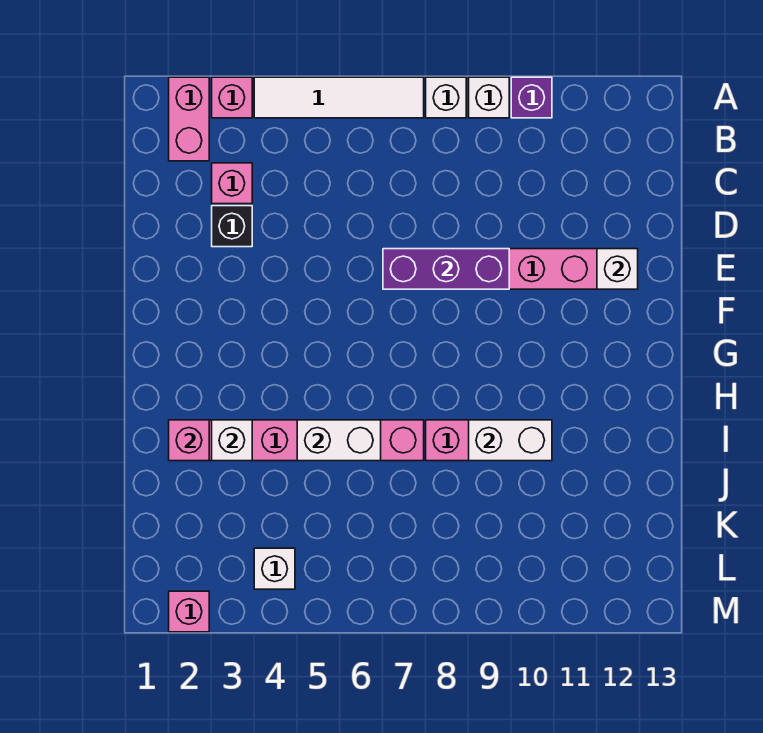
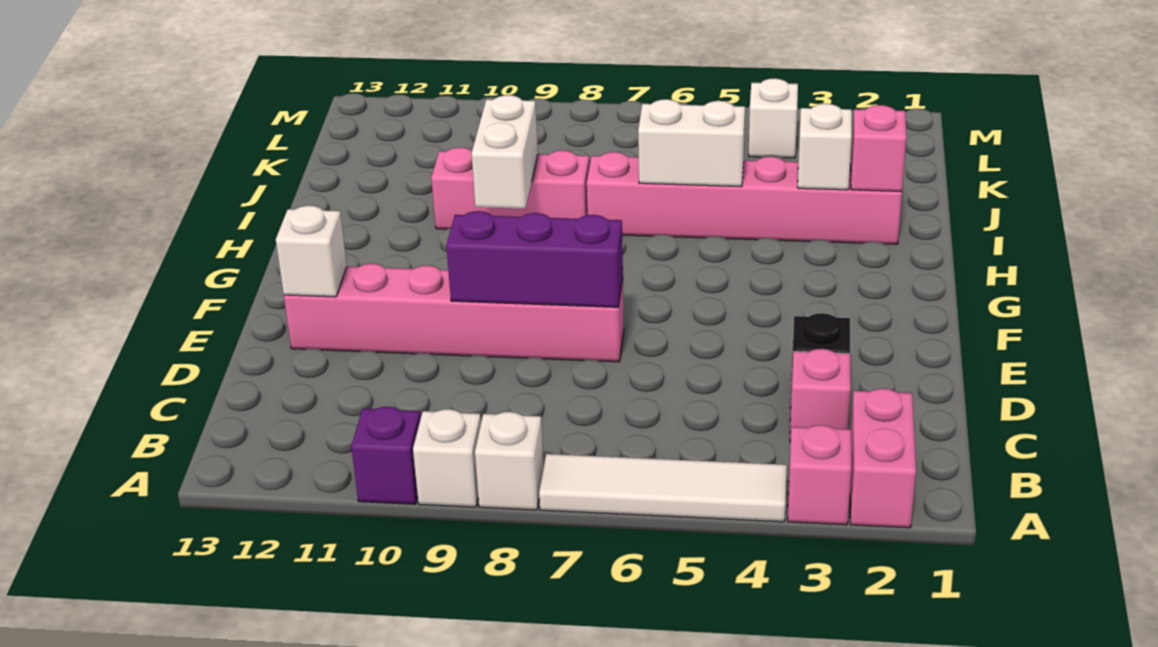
white brick I9:I10 level 2 -> white brick H9:I9 level 2
pink brick M2 level 1 -> none

